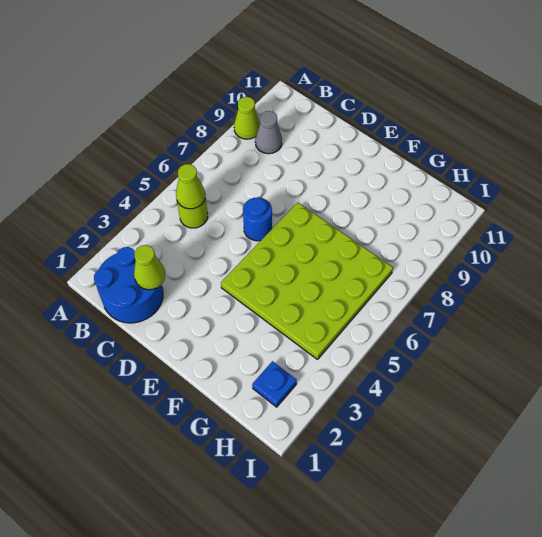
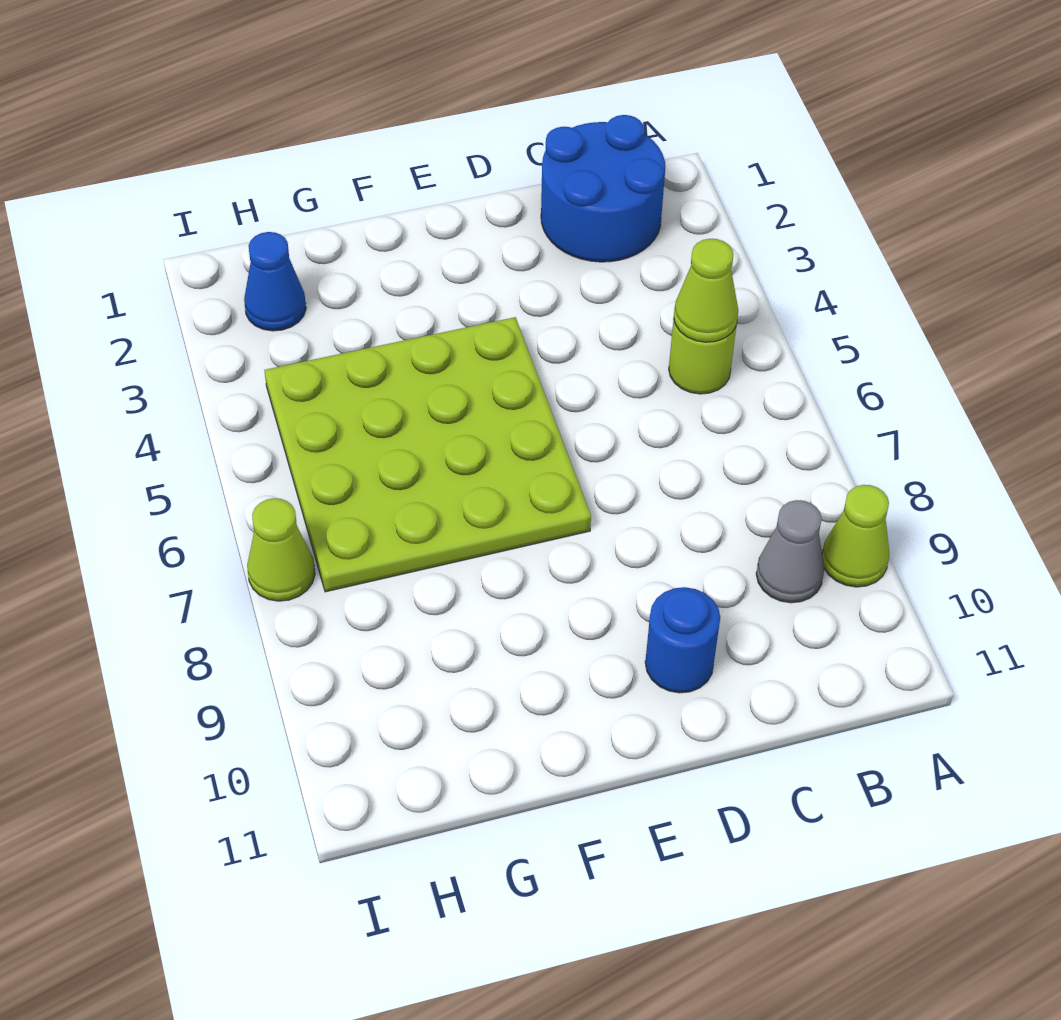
lime cone C2 level 2 -> lime cone I7 level 1
blue round brick D6 level 1 -> blue round brick D10 level 1
blue plate H2 level 1 -> blue cone H2 level 1

